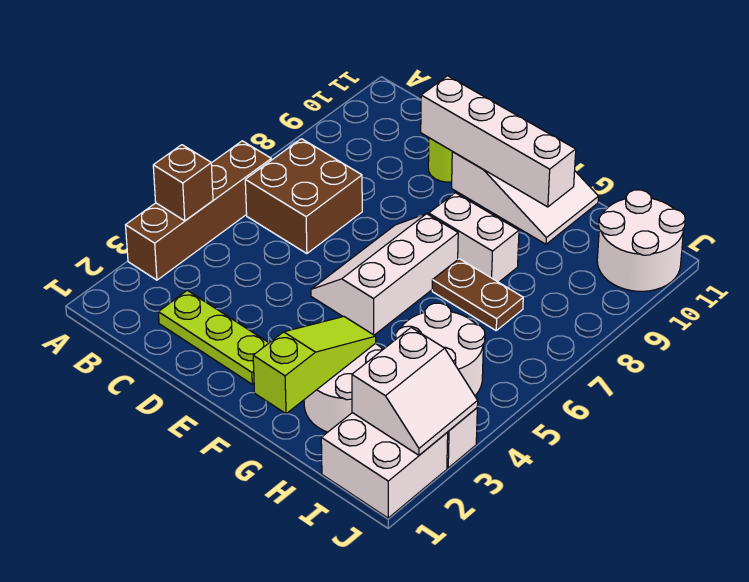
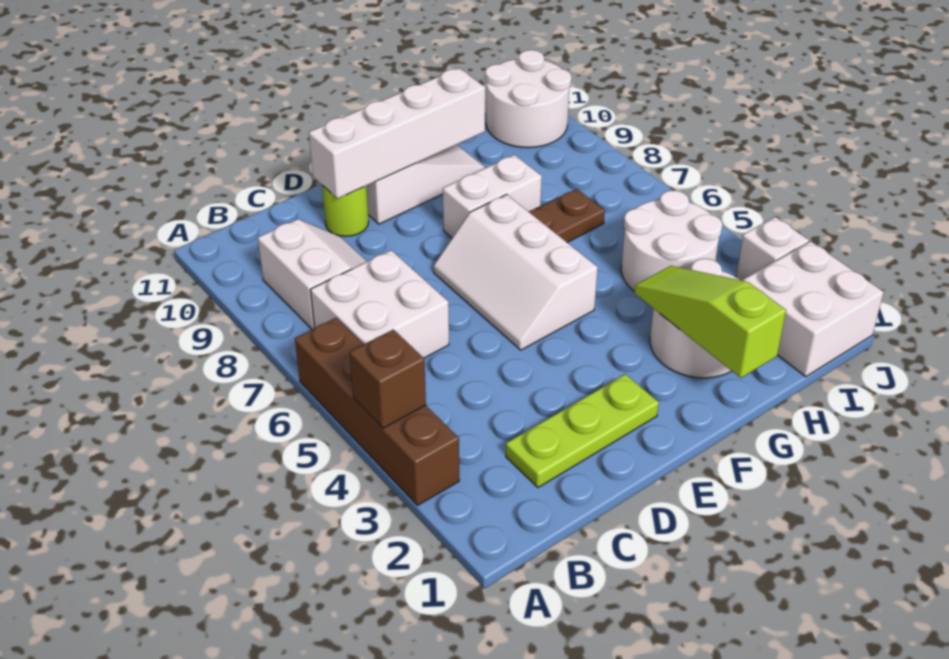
brown brick B6:C7 level 1 -> white brick B6:C7 level 1
white slope I2:J3 level 2 top I -> white slope B8:C9 level 1 top B

